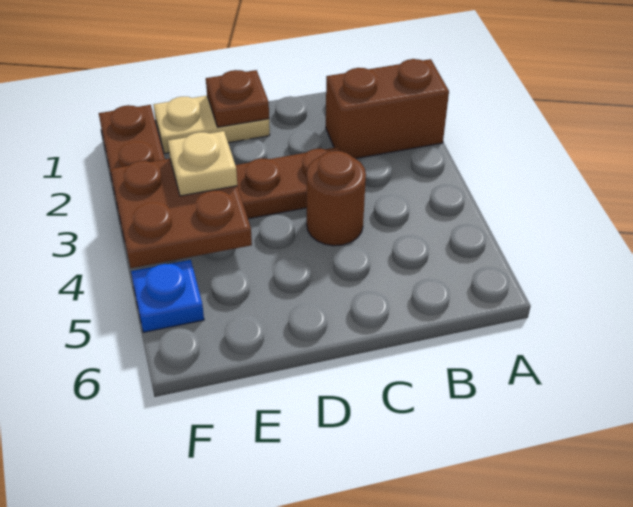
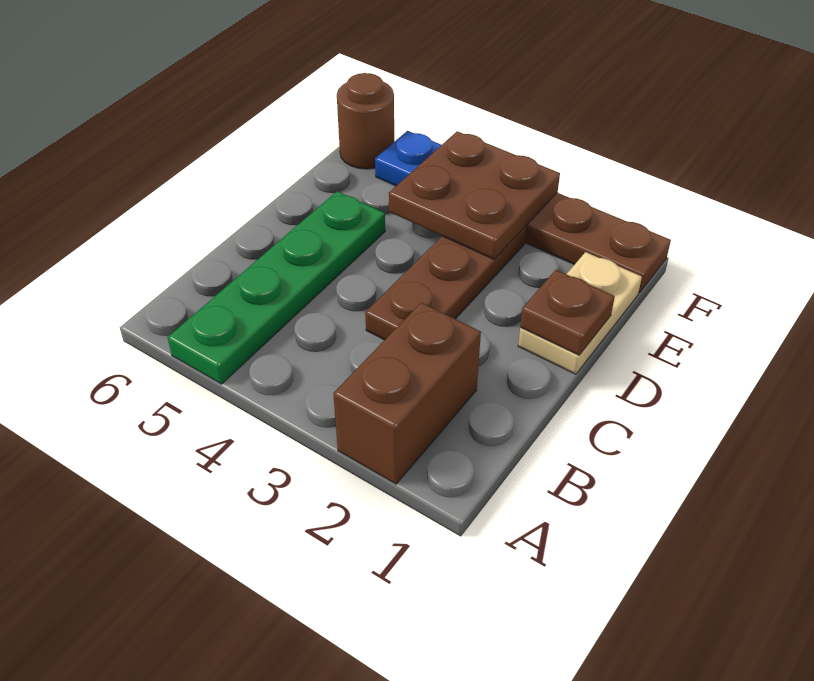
none -> green plate A5:D5 level 1
brown round brick C4 level 1 -> brown round brick F6 level 1
tan plate E3 level 3 -> none

